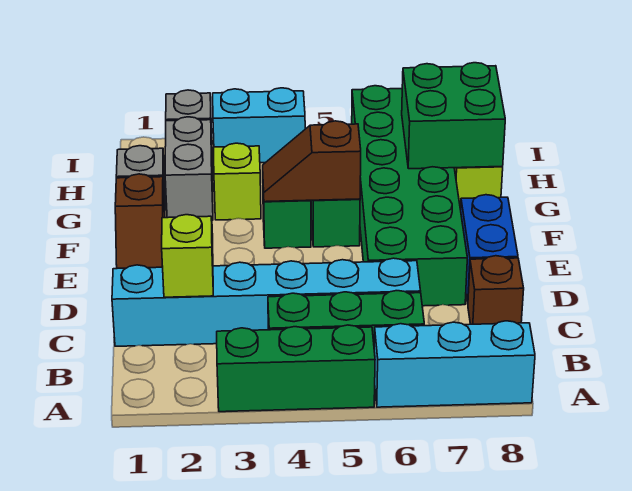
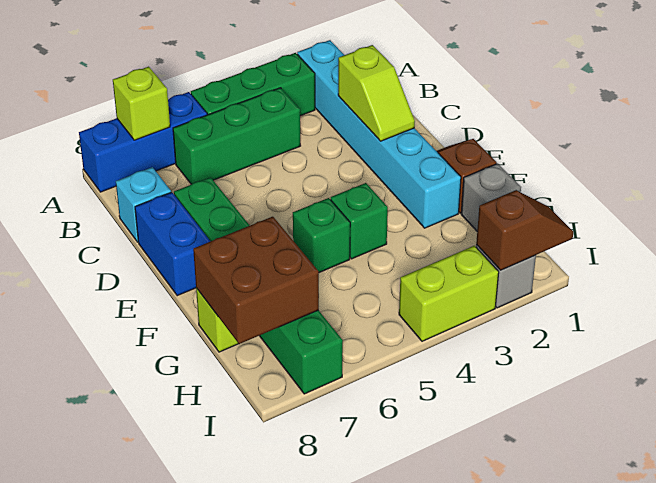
cyan brick A6:A8 level 1 -> blue brick A6:A8 level 1
cyan brick C1:C6 level 1 -> cyan brick A2:F2 level 1
brown brick C8 level 1 -> cyan brick C8 level 1
green brick D6:I7 level 1 -> green brick D7:I7 level 1
brown slope F4:F5 level 2 top 5 -> brown slope I1:I2 level 2 top 2
grey brick G2:H2 level 1 -> none
lime brick G3 level 1 -> lime brick A7 level 2
green brick G7:H8 level 2 -> brown brick G7:H8 level 2
cyan brick I3:I4 level 1 -> lime brick I3:I4 level 1

